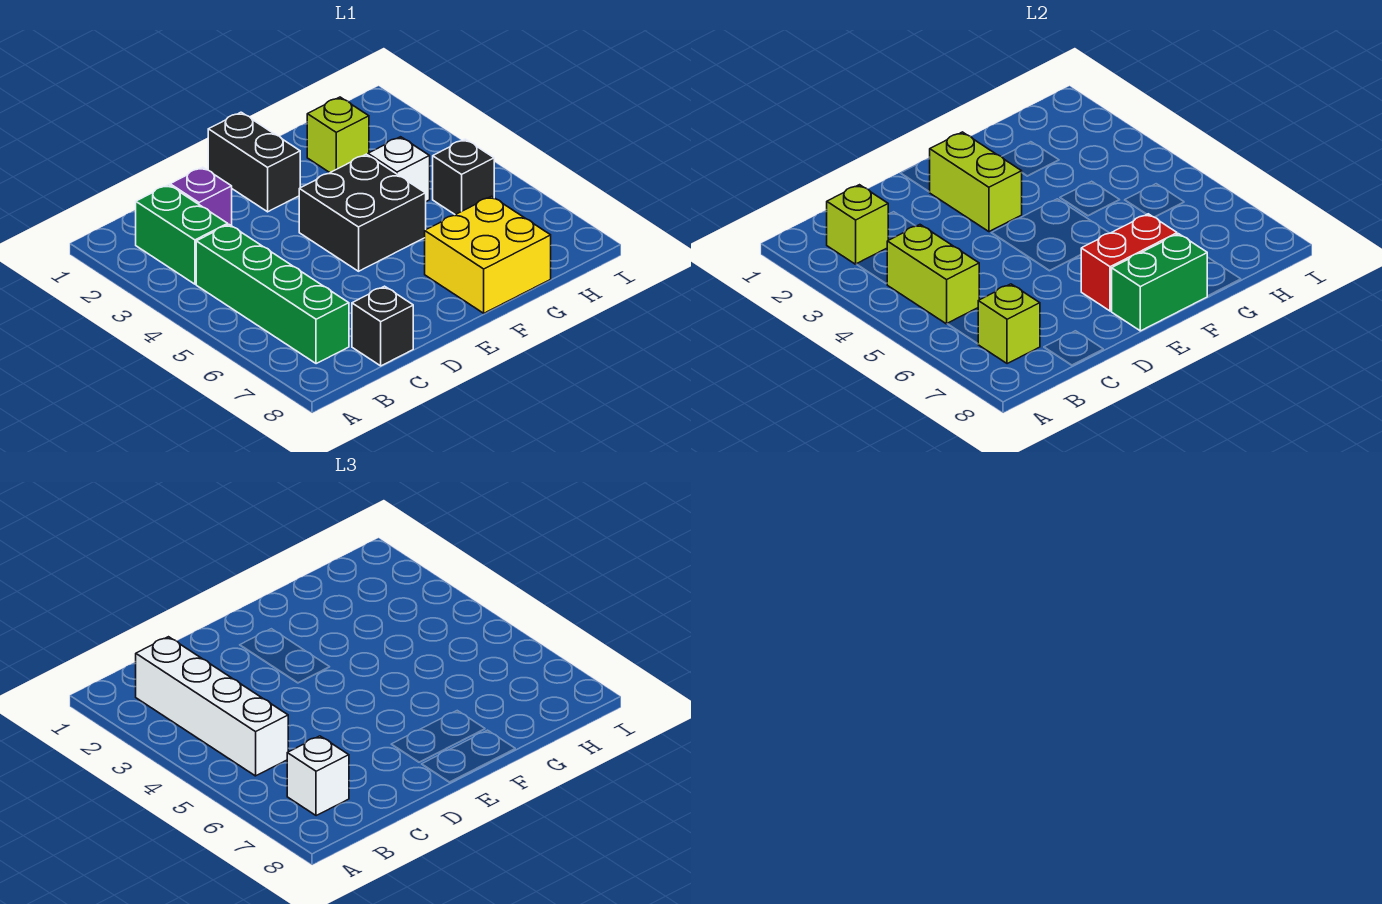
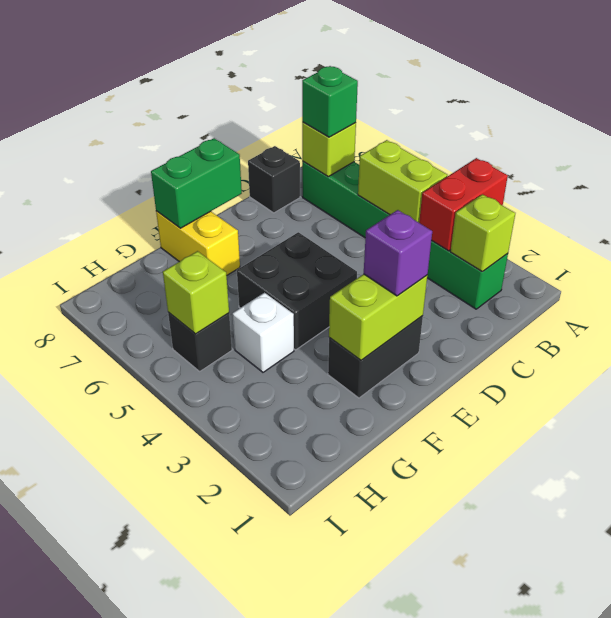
white brick B2:B5 level 3 -> none
white brick B7 level 3 -> green brick B7 level 3
purple brick C2 level 1 -> purple brick E2 level 3
black brick E1:E2 level 1 -> black brick E2:F2 level 1
lime brick E2:E3 level 2 -> lime brick E2:F2 level 2
red brick E7:F7 level 2 -> red brick A3:B3 level 2
yellow brick F7:G8 level 1 -> yellow brick F7:F8 level 1
lime brick G2 level 1 -> lime brick H5 level 2

